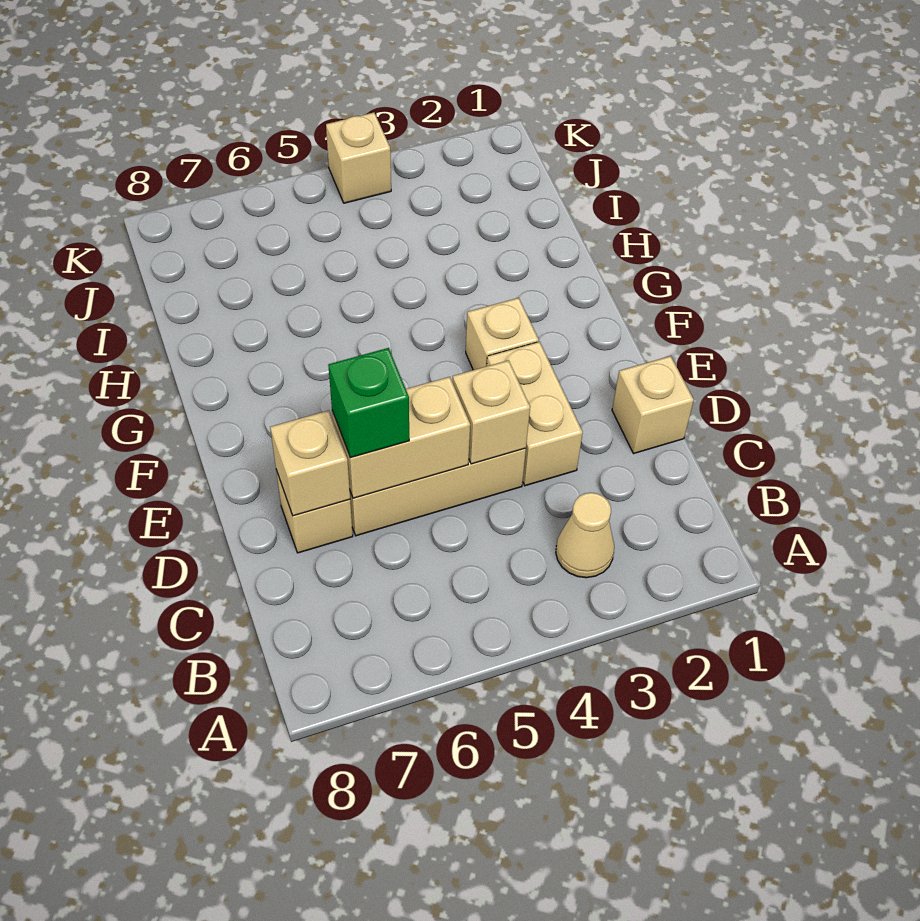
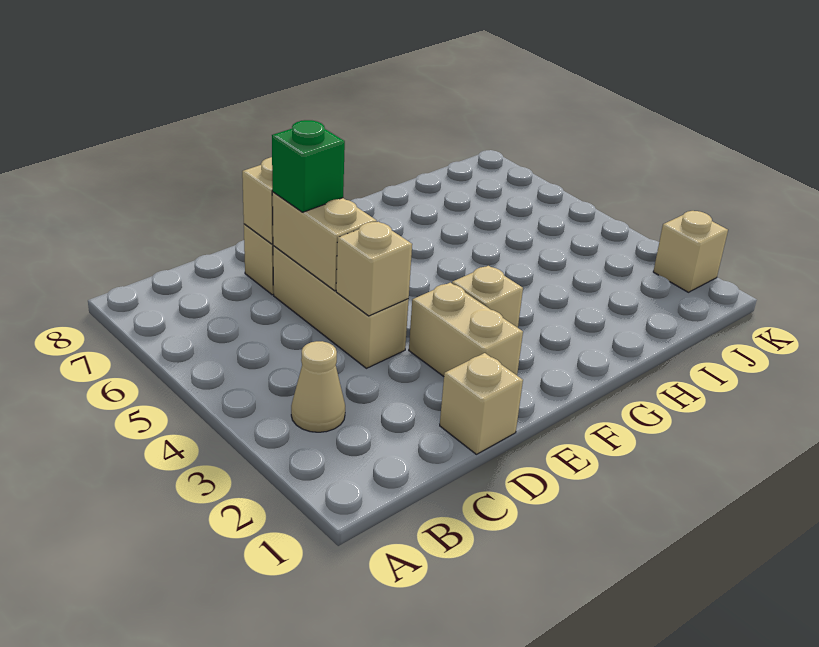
tan brick D3:E3 level 1 -> tan brick E2:E3 level 1
tan brick K4 level 1 -> tan brick K2 level 1

